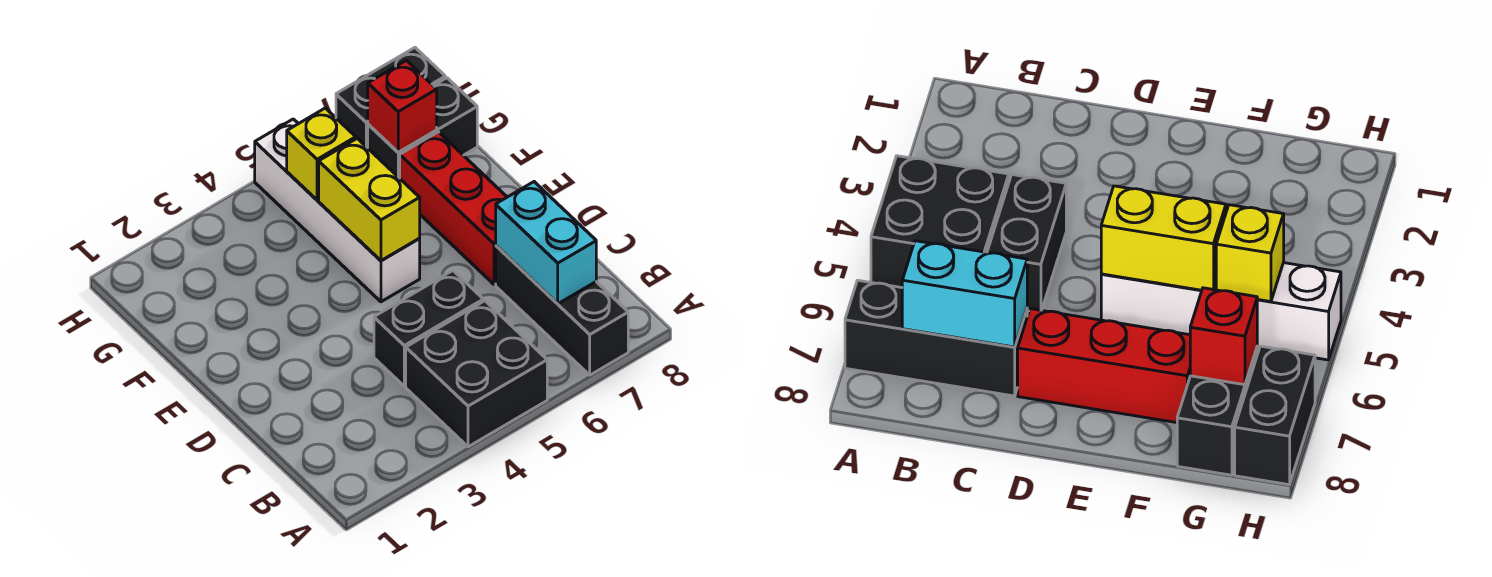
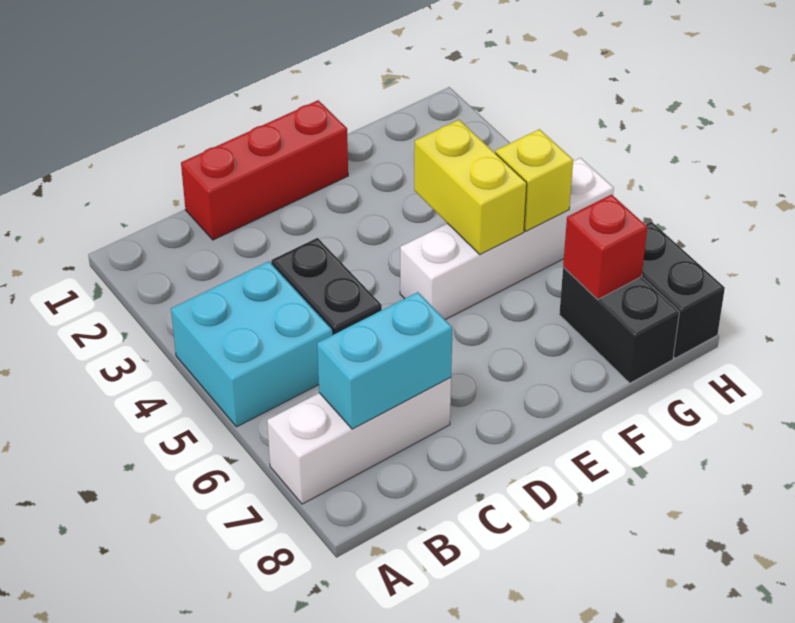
black brick A4:B5 level 1 -> cyan brick A4:B5 level 1
black brick A7:C7 level 1 -> white brick A7:C7 level 1
red brick D7:F7 level 1 -> red brick C1:E1 level 1
yellow brick E5:F5 level 2 -> yellow brick F4:F5 level 2

